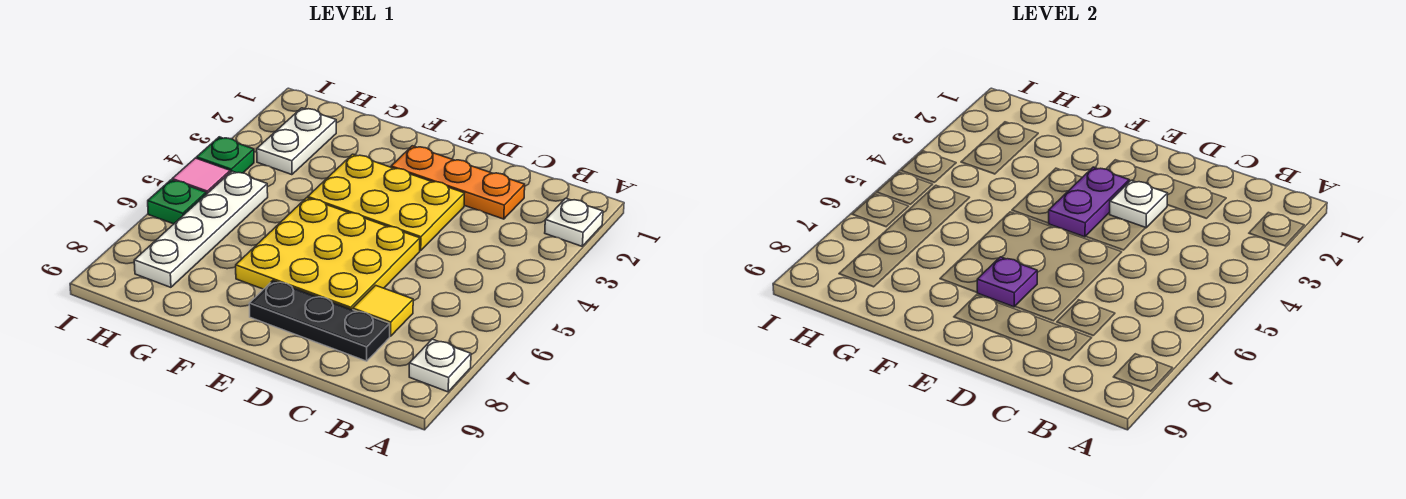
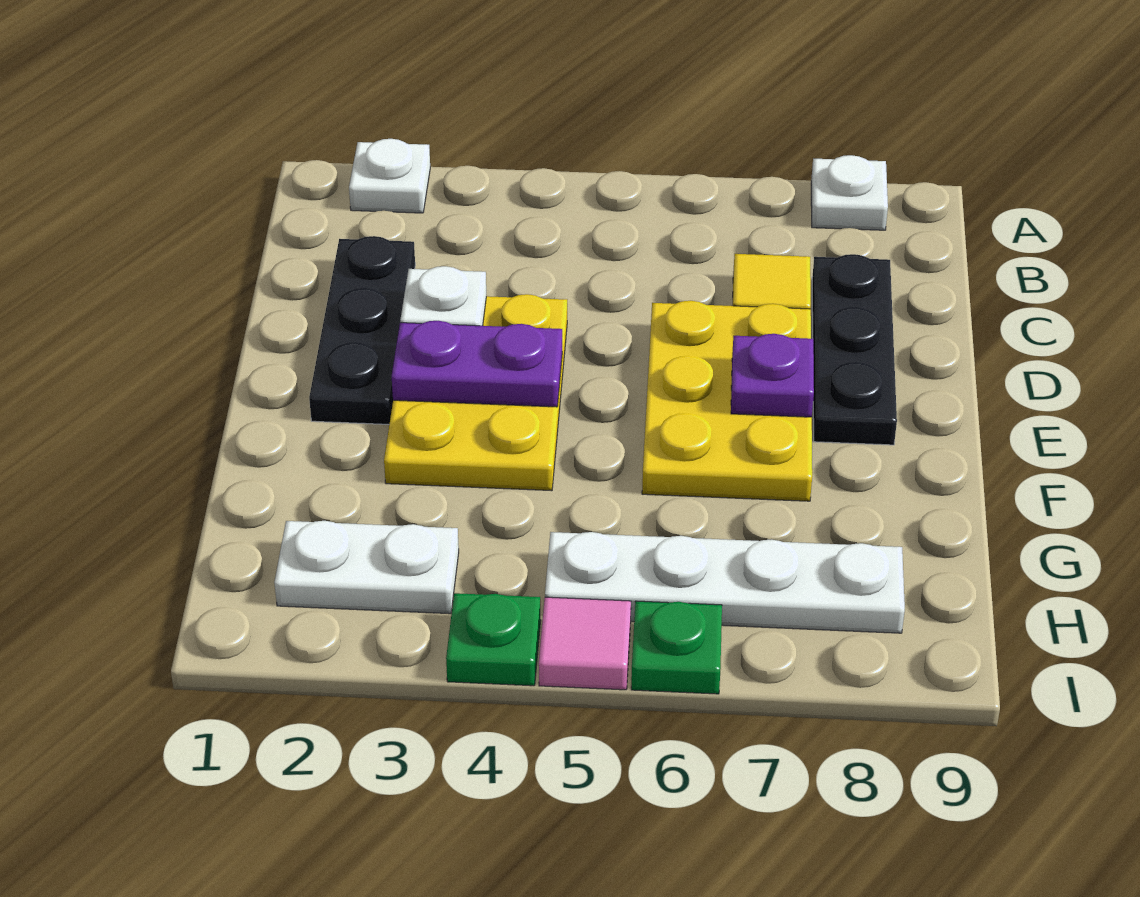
orange plate C2:E2 level 1 -> black plate C2:E2 level 1
yellow plate D5:F7 level 1 -> yellow plate D6:F7 level 1

